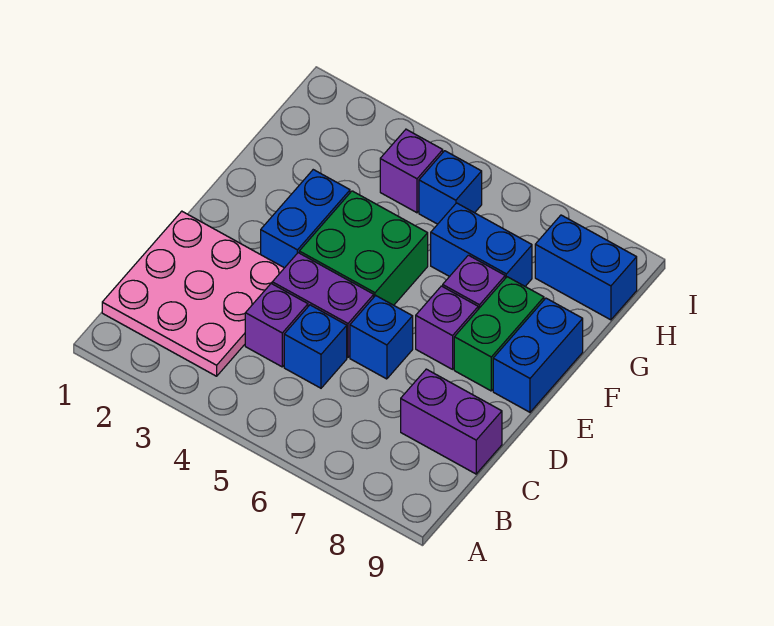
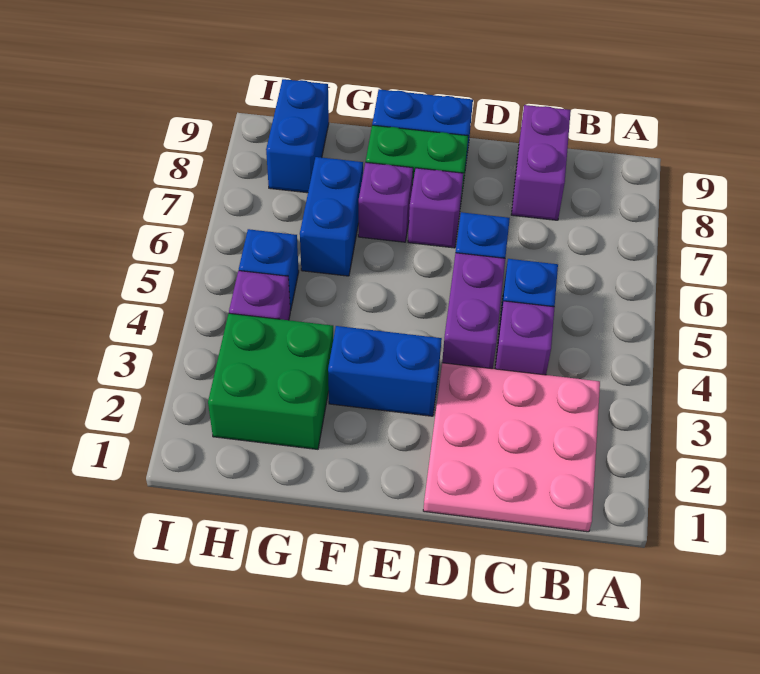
green brick E4:F5 level 1 -> green brick G2:H3 level 1

